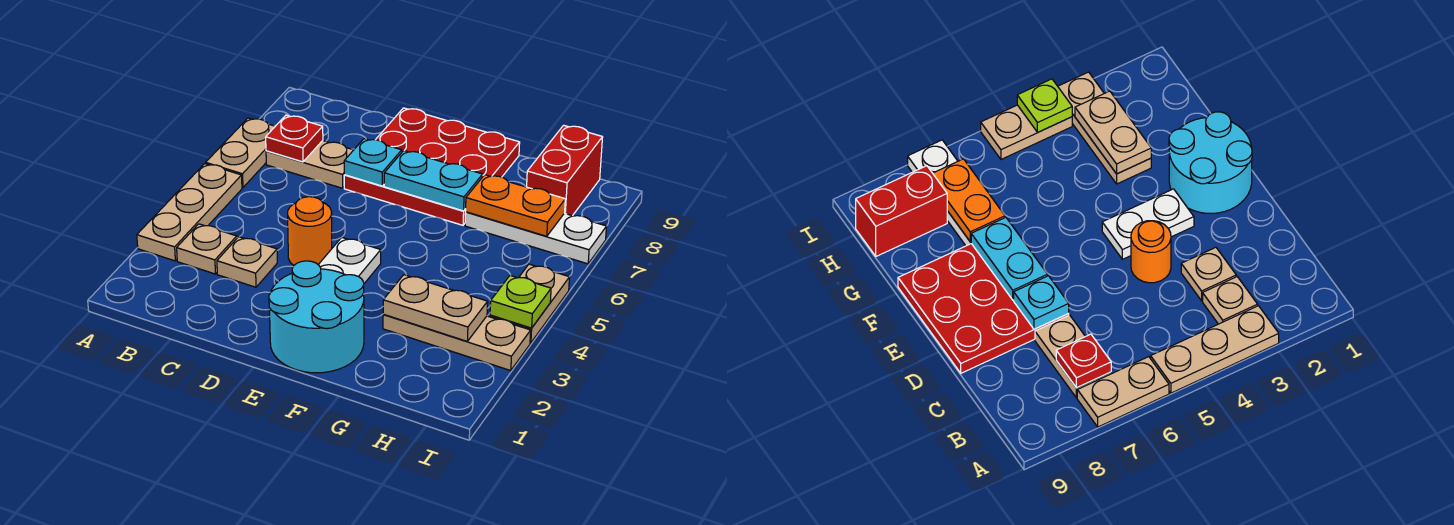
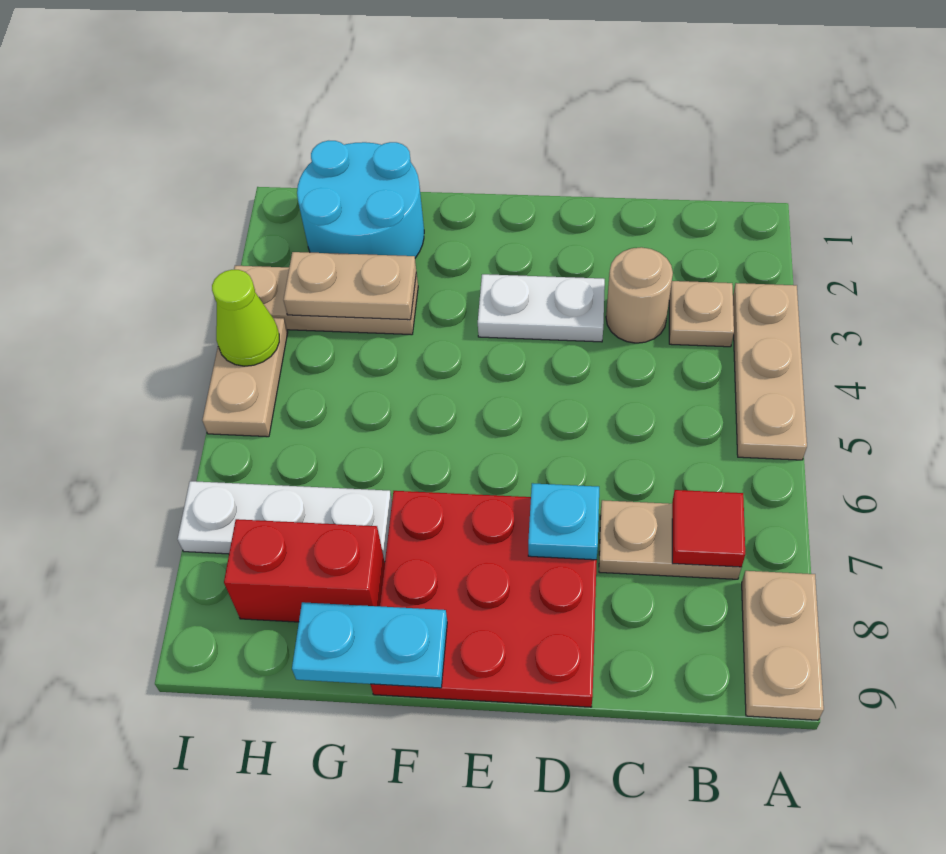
tan plate A6:A7 level 1 -> tan plate A8:A9 level 1
red plate B7 level 2 -> red tile B7 level 2
tan plate C3 level 1 -> tan round brick C3 level 1
orange round brick D4 level 1 -> none
cyan round brick E1:F2 level 1 -> cyan round brick G1:H2 level 1
white plate E3:E4 level 1 -> white plate D3:E3 level 1
cyan plate E7:F7 level 2 -> cyan plate F9:G9 level 2
orange plate G7:H7 level 2 -> none
red brick H8:H9 level 1 -> red brick G8:H8 level 1
lime plate I4 level 2 -> lime cone I4 level 2

